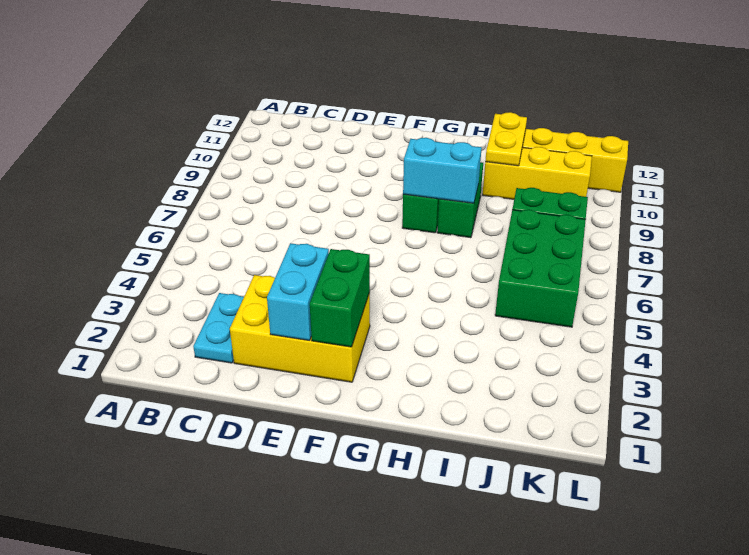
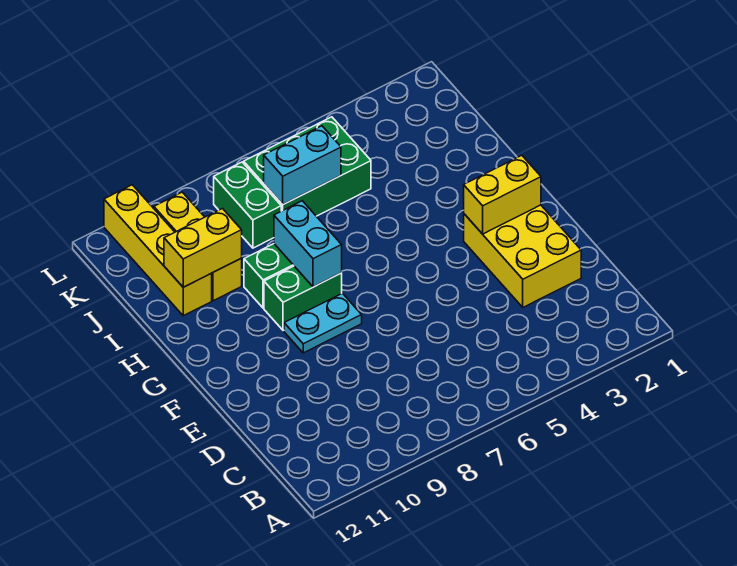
cyan plate C2:C3 level 1 -> cyan plate F8:F9 level 1
cyan brick E2:E3 level 2 -> cyan brick J6:J7 level 2
green brick F2:F3 level 2 -> yellow brick F2:F3 level 2
yellow plate I10:I11 level 2 -> yellow brick I10:I11 level 2

